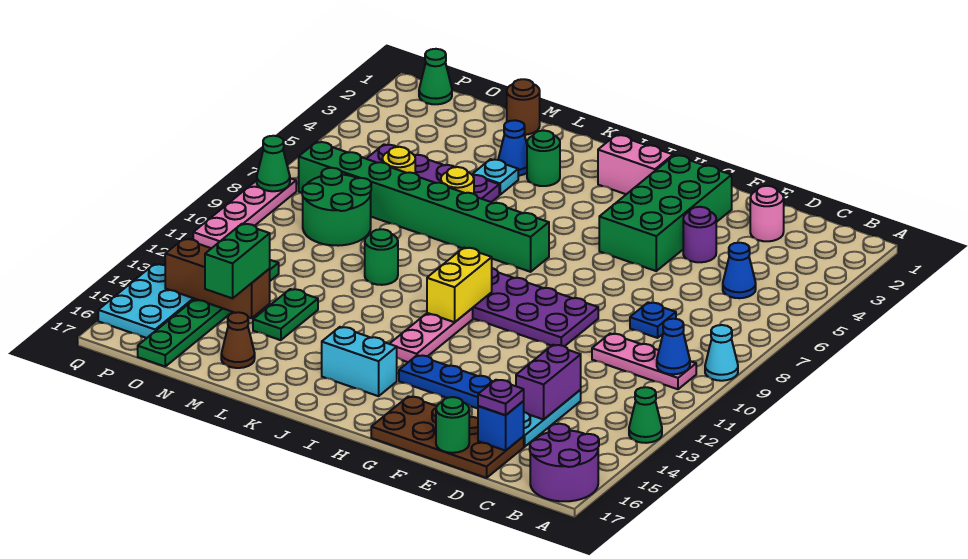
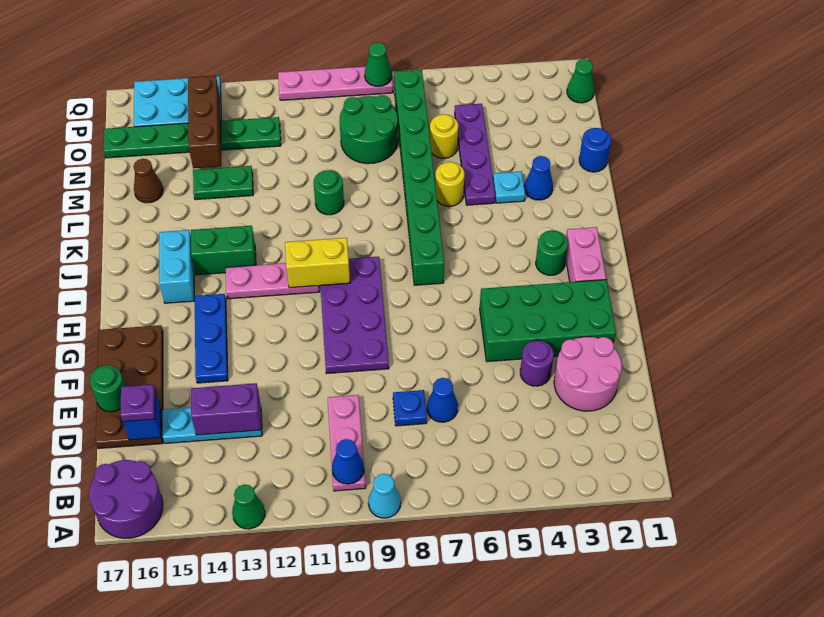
blue cone C5 level 1 -> blue cone D7 level 1
pink round brick D2 level 1 -> pink round brick D2:E3 level 1
green round brick K3 level 1 -> green round brick I3 level 1
brown round brick M1 level 1 -> blue round brick M1 level 1
green brick N14:N15 level 3 -> green brick J13:J14 level 1

